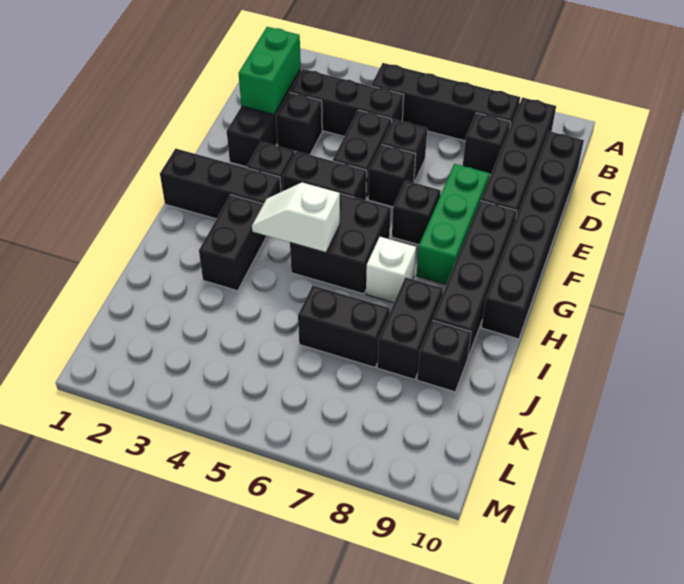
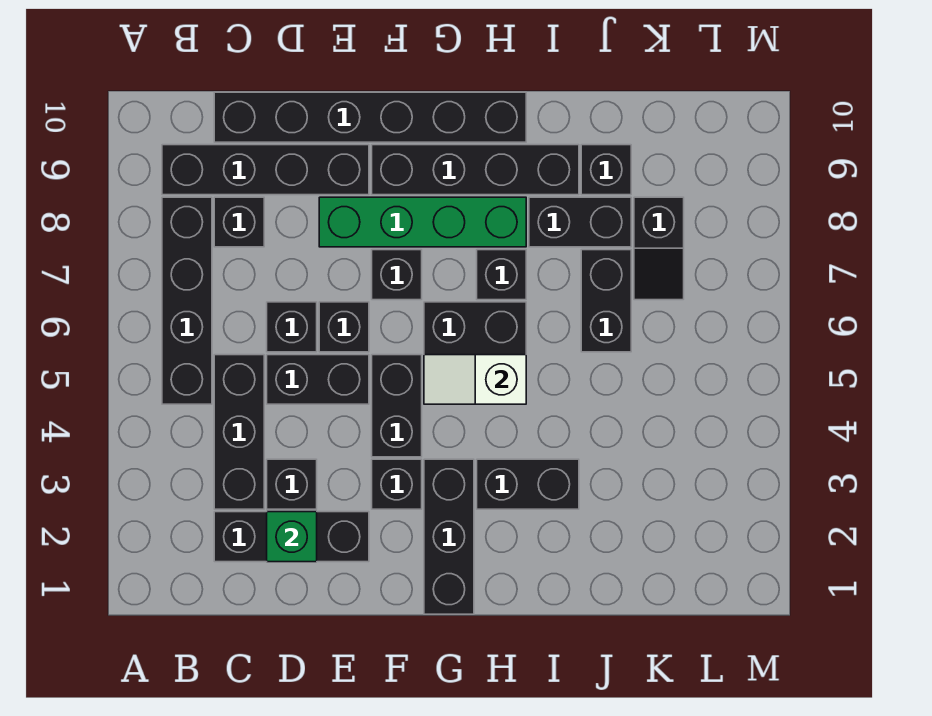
green brick C2:D2 level 2 -> green brick D2 level 2
green brick E8:G8 level 1 -> green brick E8:H8 level 1
white slope H4:H5 level 2 top 5 -> white slope G5:H5 level 2 top H
white brick H7 level 1 -> black brick H7 level 1
none -> black slope K7:K8 level 1 top 8

